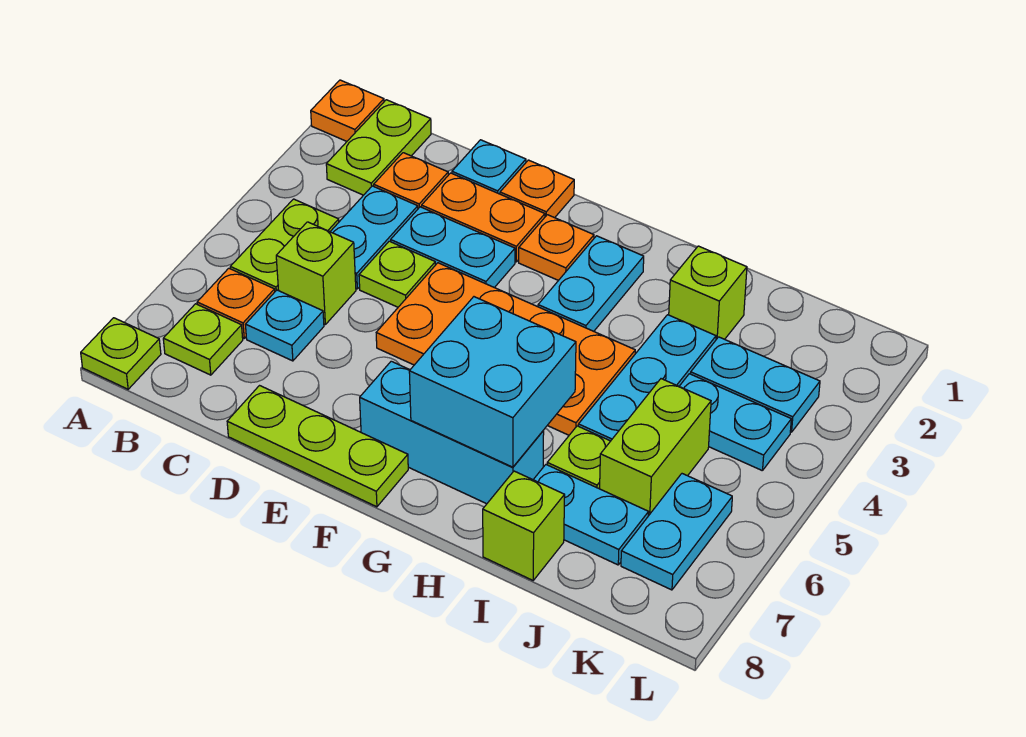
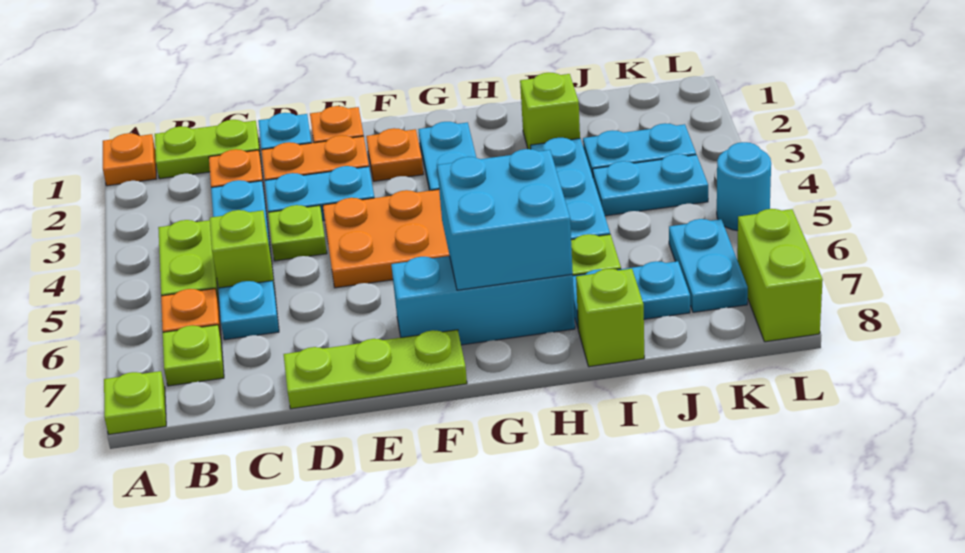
lime plate B1:B2 level 1 -> lime plate B1:C1 level 1
lime brick J5:J6 level 1 -> lime brick L7:L8 level 1
none -> cyan round brick L5 level 1

